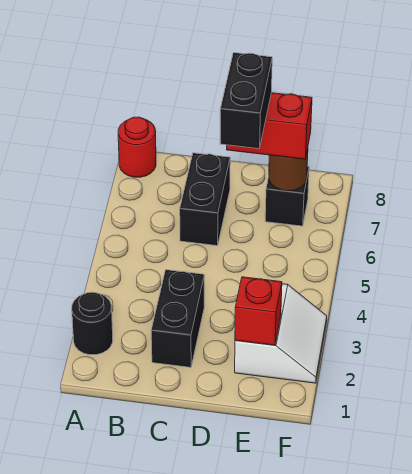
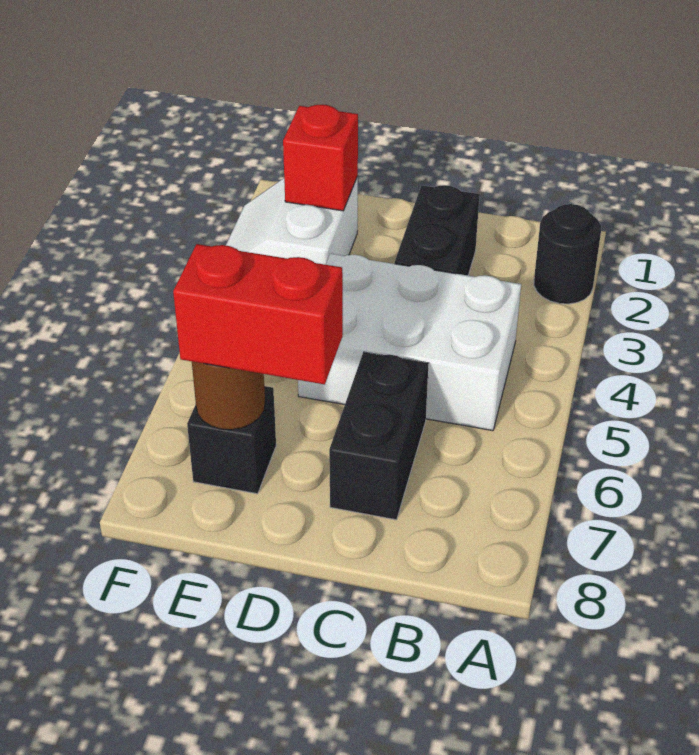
red round brick A8 level 1 -> none
none -> white brick B4:D5 level 1
black brick D6:D7 level 4 -> none

